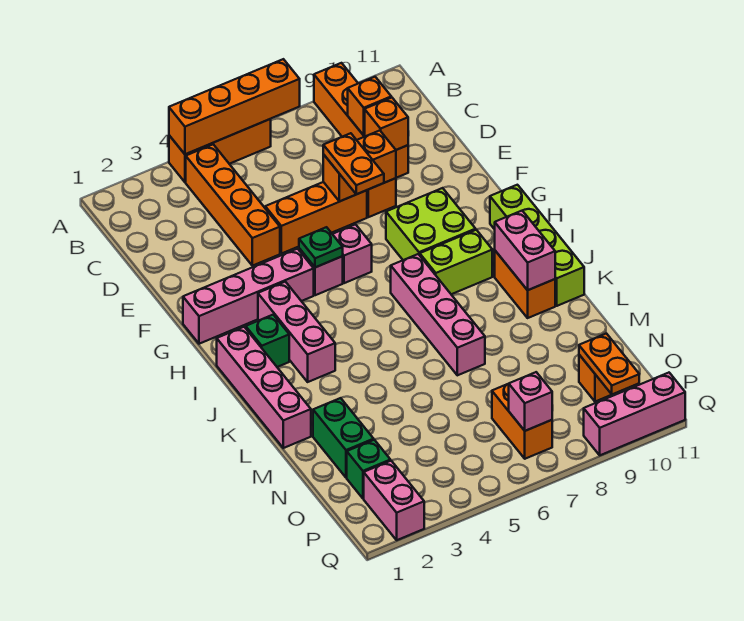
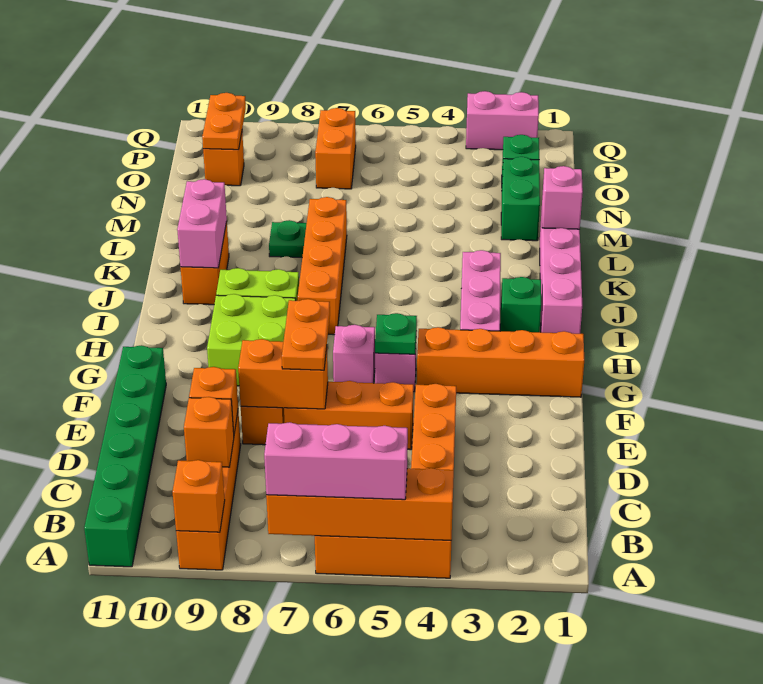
none -> orange brick A9 level 2
none -> green brick A11:F11 level 1
pink brick G1:G4 level 1 -> orange brick G1:G4 level 1
lime brick H11:K11 level 1 -> none
pink brick I7:L7 level 1 -> orange brick I7:L7 level 1
none -> green plate L8 level 1
pink brick P2:Q2 level 1 -> pink brick Q2:Q3 level 1
pink brick P7 level 2 -> pink brick L1 level 2
pink brick Q9:Q11 level 1 -> pink brick A5:A7 level 3

